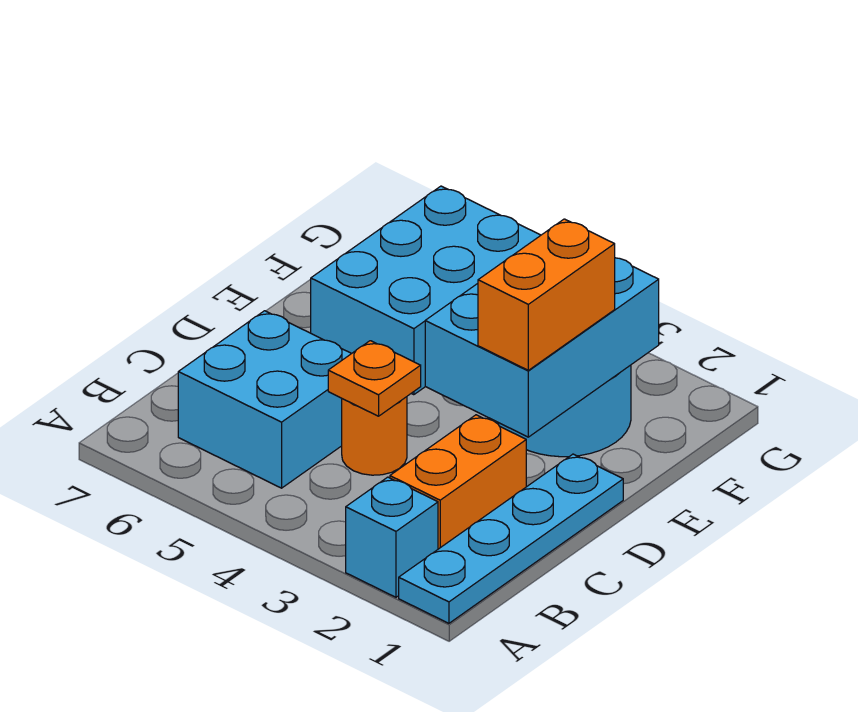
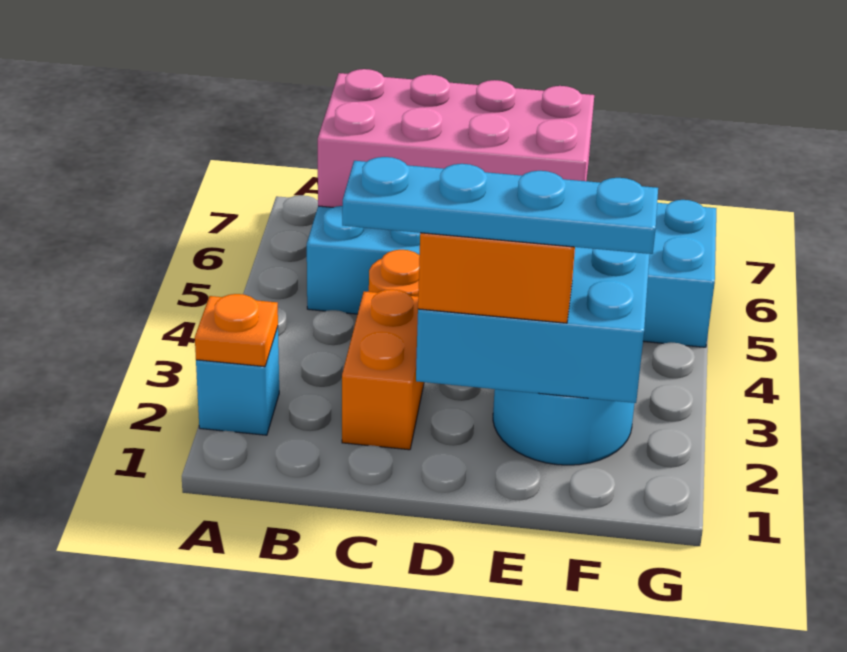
cyan plate A1:D1 level 1 -> cyan plate C2:F2 level 4
orange brick B2:C2 level 1 -> orange brick C2:C3 level 1
none -> pink brick B6:E7 level 2
orange plate C4 level 2 -> orange plate A2 level 2

